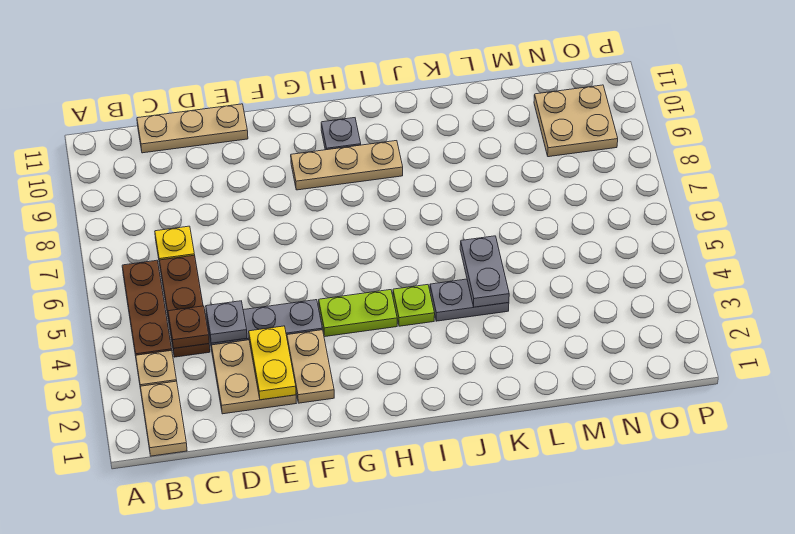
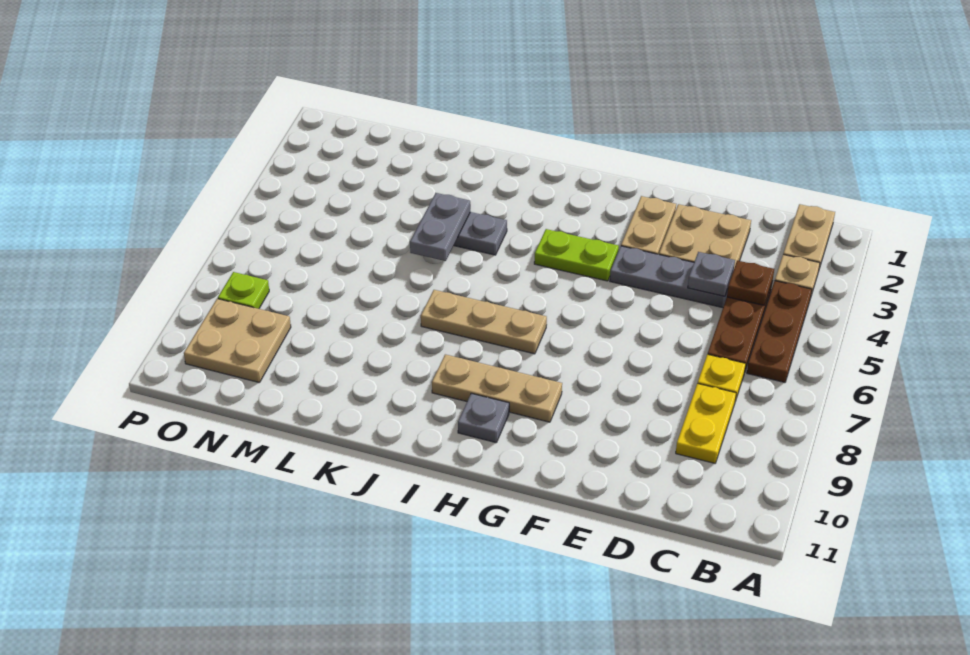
tan plate C11:E11 level 1 -> tan plate H7:J7 level 1
yellow plate E2:E3 level 2 -> yellow plate C8:C9 level 1
lime plate I4 level 1 -> lime plate O8 level 1

